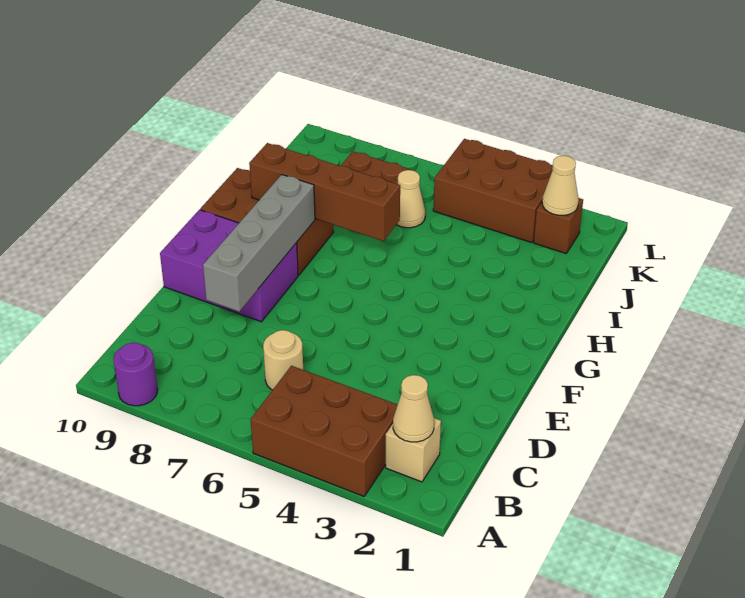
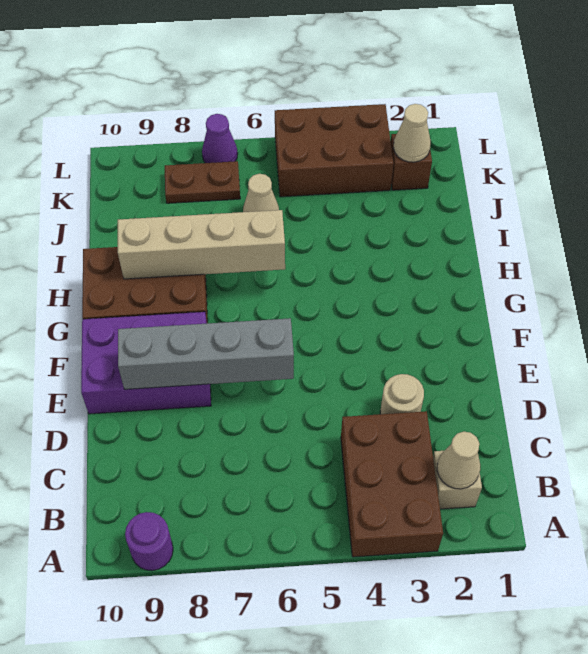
brown brick A3:B5 level 1 -> brown brick A3:C4 level 1
tan round brick C6 level 1 -> tan round brick D3 level 1
grey brick D8:G8 level 2 -> grey brick E6:E9 level 2
brown brick H6:H9 level 2 -> tan brick H6:H9 level 2
none -> purple cone L7 level 1

